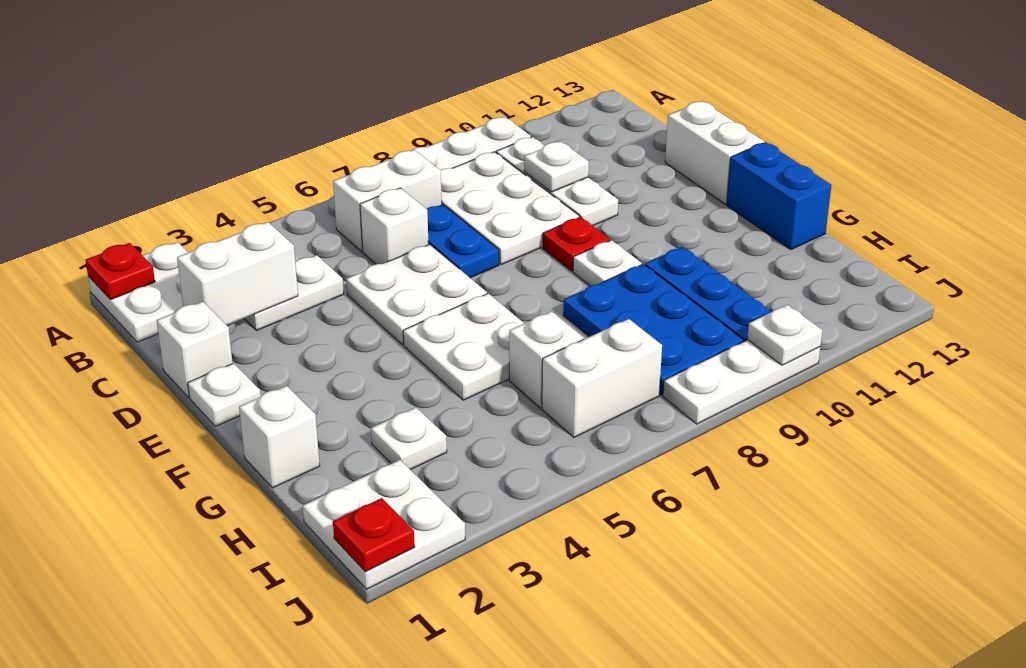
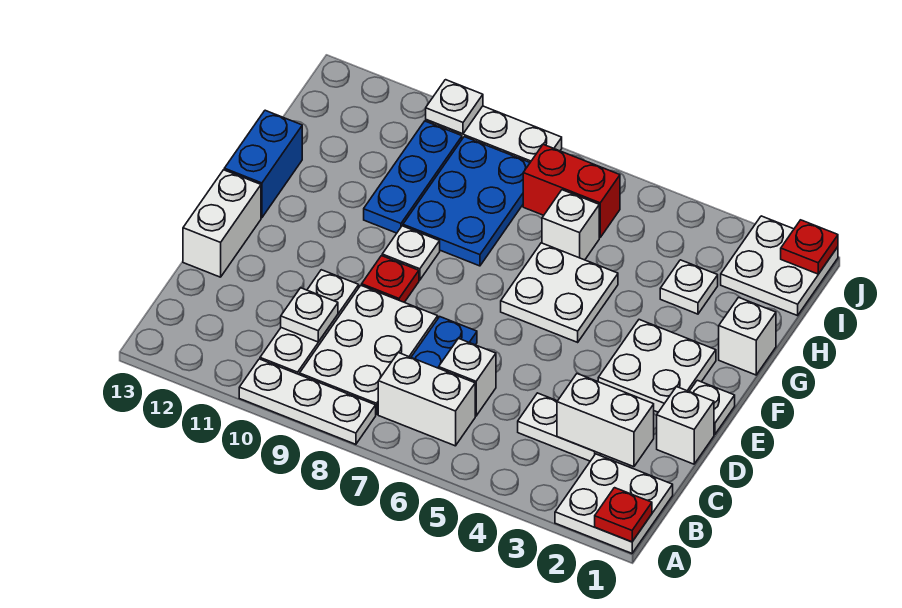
white plate D5:E6 level 1 -> white plate E2:F3 level 1
white brick I6:I7 level 1 -> red brick I6:I7 level 1

